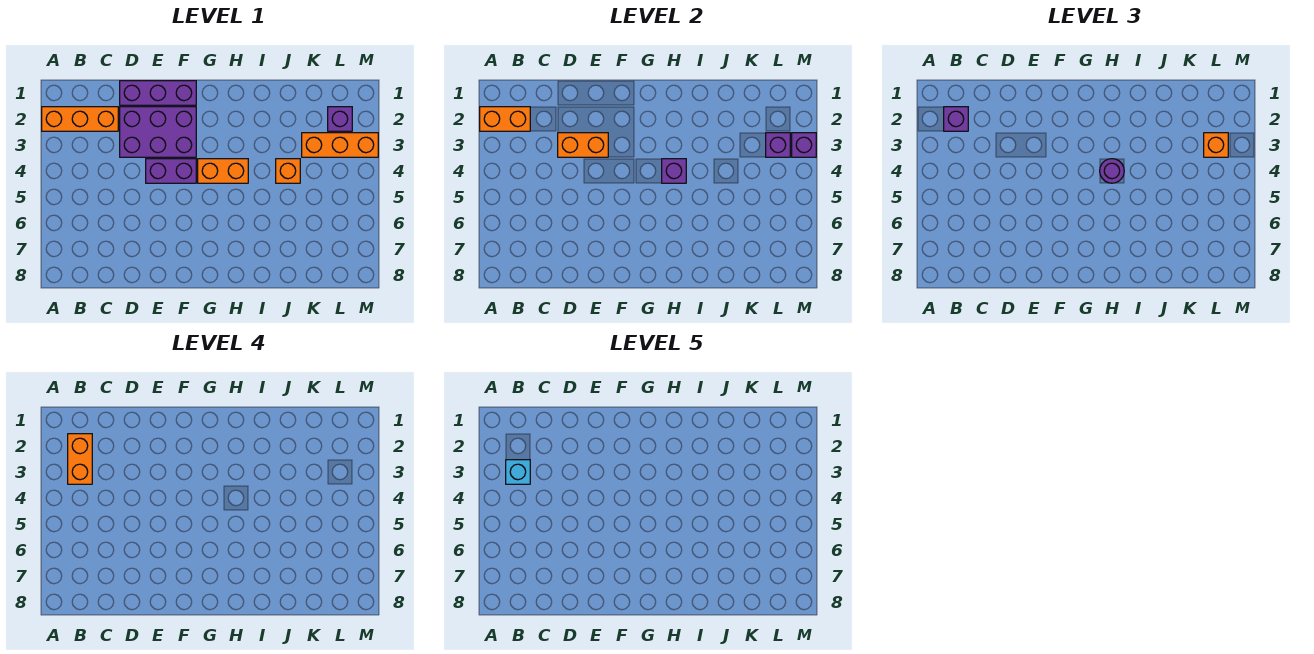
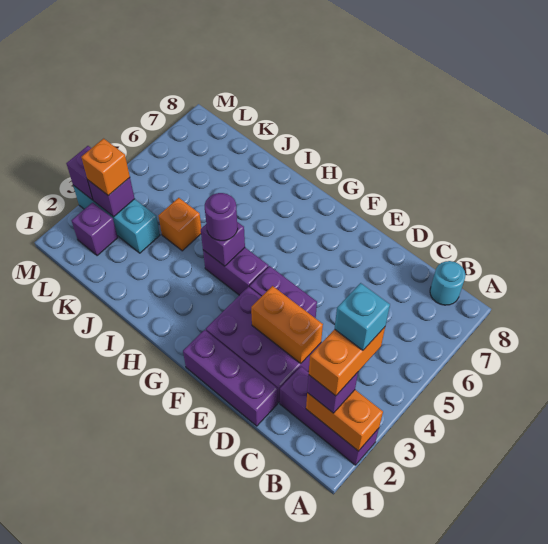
orange brick A2:C2 level 1 -> purple brick A2:C2 level 1
none -> cyan round brick B8 level 1
orange brick G4:H4 level 1 -> purple brick G4:H4 level 1
orange brick K3:M3 level 1 -> cyan brick K3:M3 level 1

